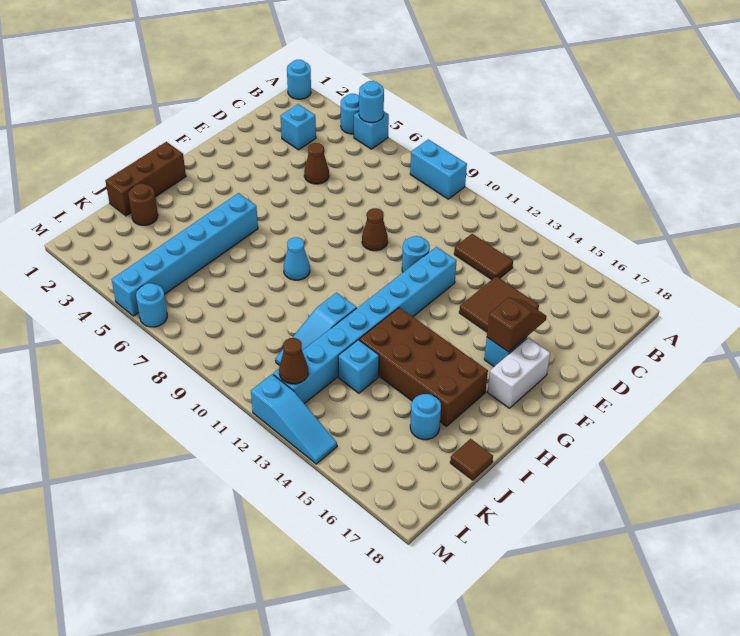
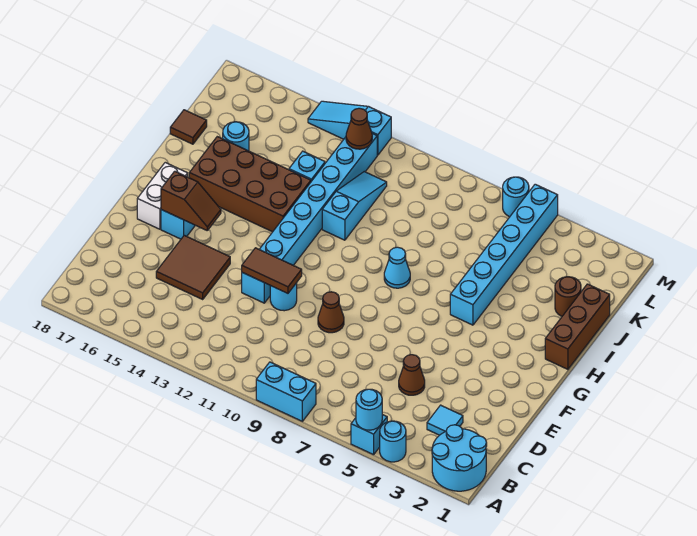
cyan round brick A1 level 1 -> cyan round brick A1:B2 level 1
cyan brick C3 level 1 -> cyan tile C3 level 1
brown tile C12:C13 level 1 -> brown tile E11:E12 level 2
brown slope E16:F16 level 2 top F -> brown slope F15:F16 level 2 top 16

